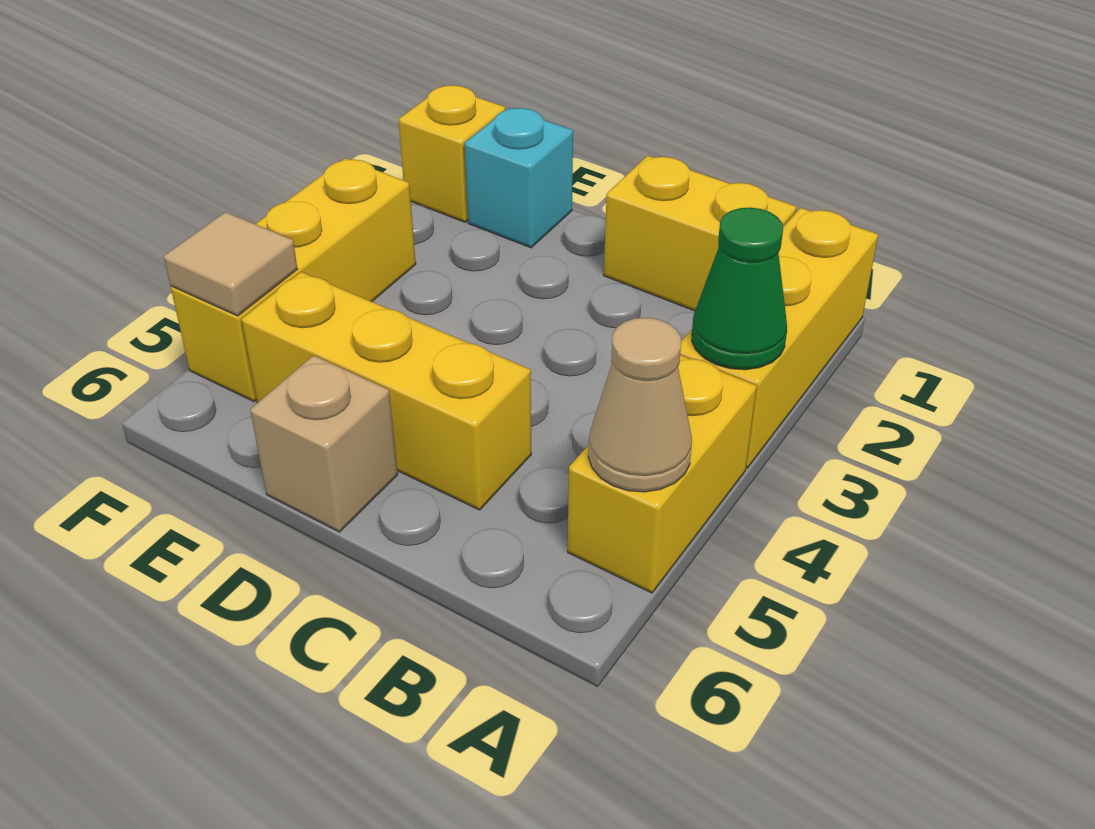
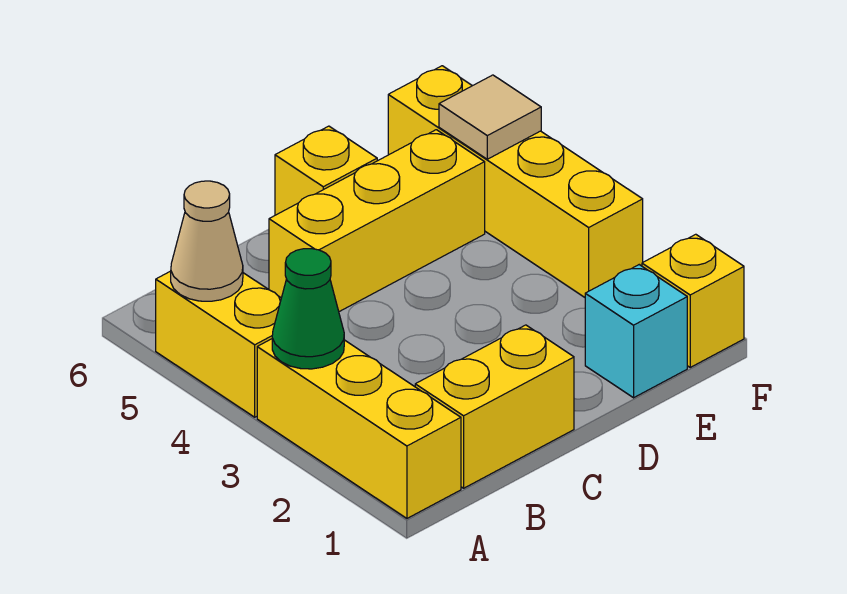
tan brick D6 level 1 -> yellow brick D6 level 1
yellow brick F3:F5 level 1 -> yellow brick F3:F6 level 1

